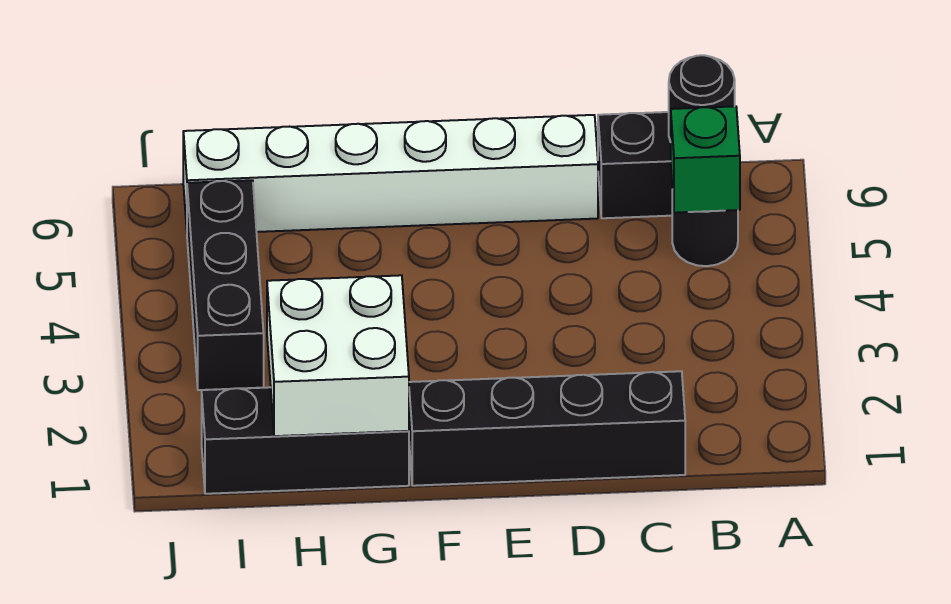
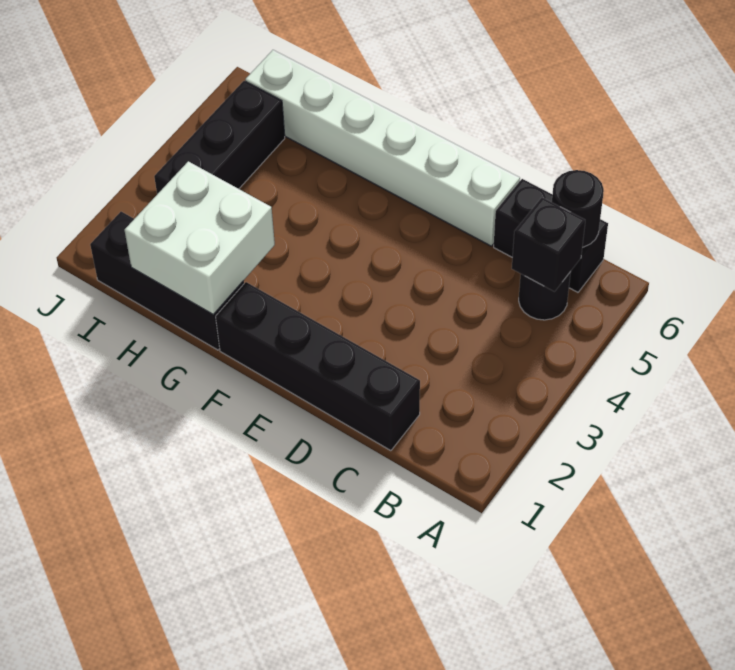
green brick B5 level 2 -> black brick B5 level 2

